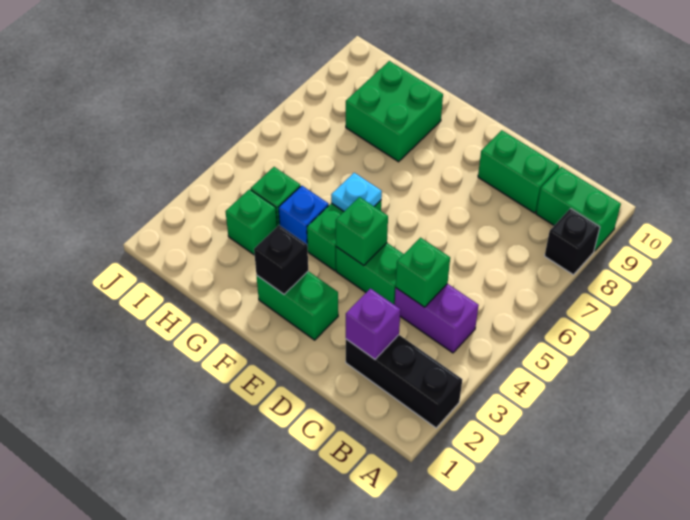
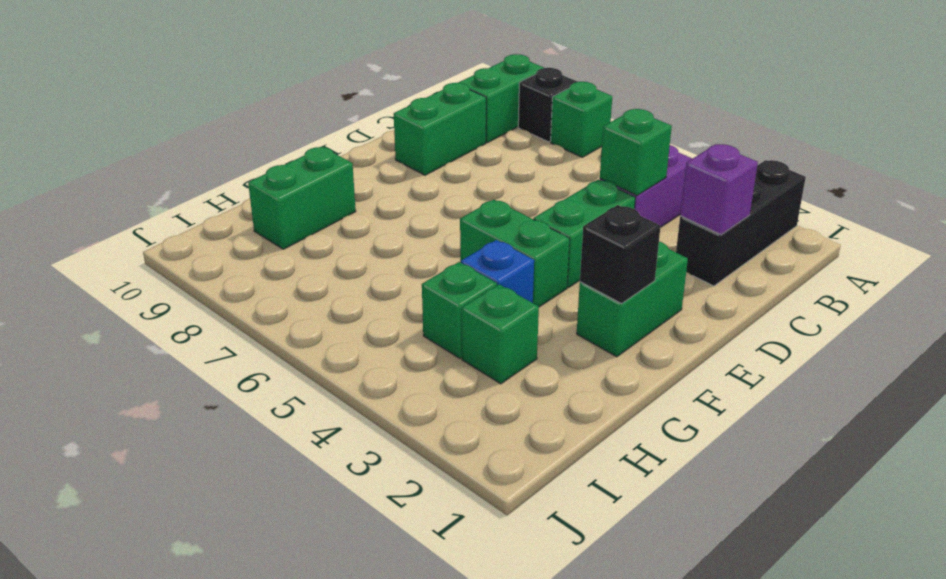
green brick E4 level 2 -> green brick A7 level 1
cyan plate F5 level 2 -> none
green brick G8:H9 level 1 -> green brick G9:H9 level 1

